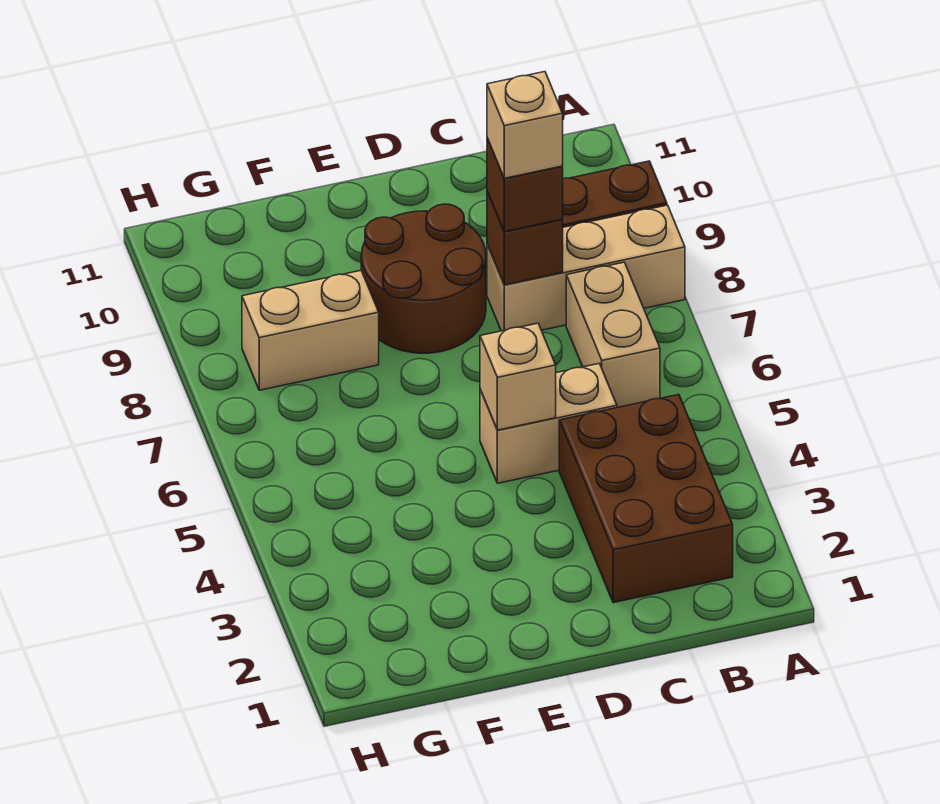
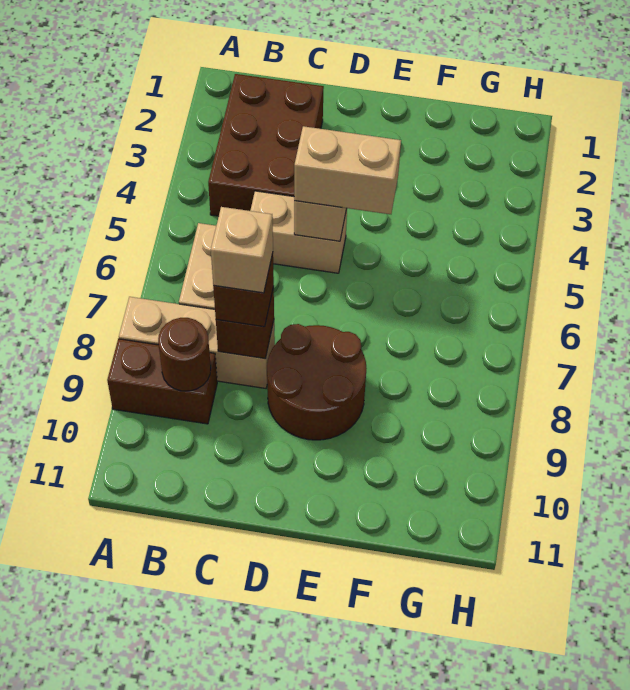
none -> brown round brick B9 level 2
tan brick F8:G8 level 1 -> tan brick D5:E5 level 3

